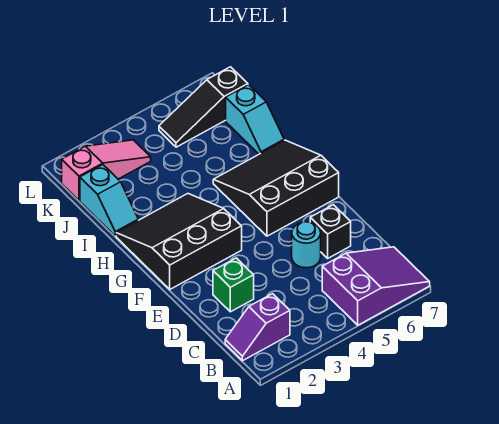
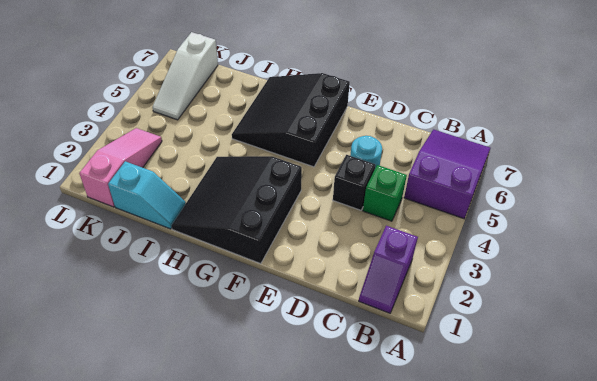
green brick D2 level 1 -> green brick C4 level 1
black brick D6 level 1 -> black brick D4 level 1
cyan slope I7:J7 level 1 top J -> none
black slope K5:K7 level 1 top 7 -> white slope K5:K7 level 1 top 7

